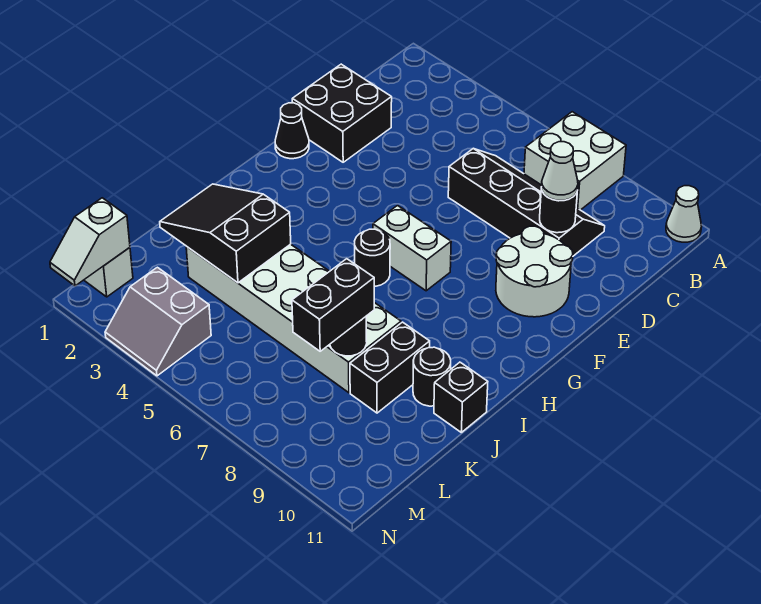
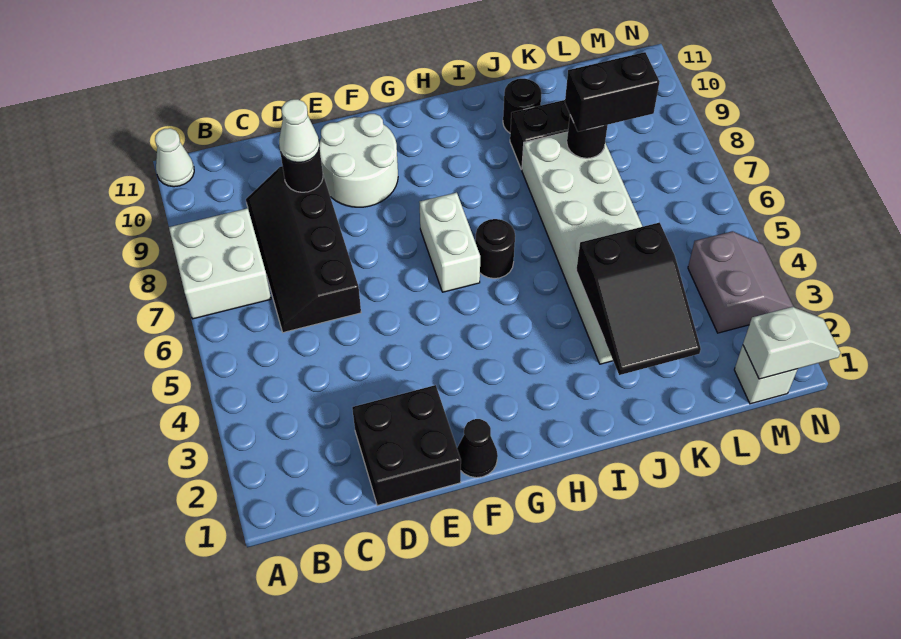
black brick J11 level 1 -> none

